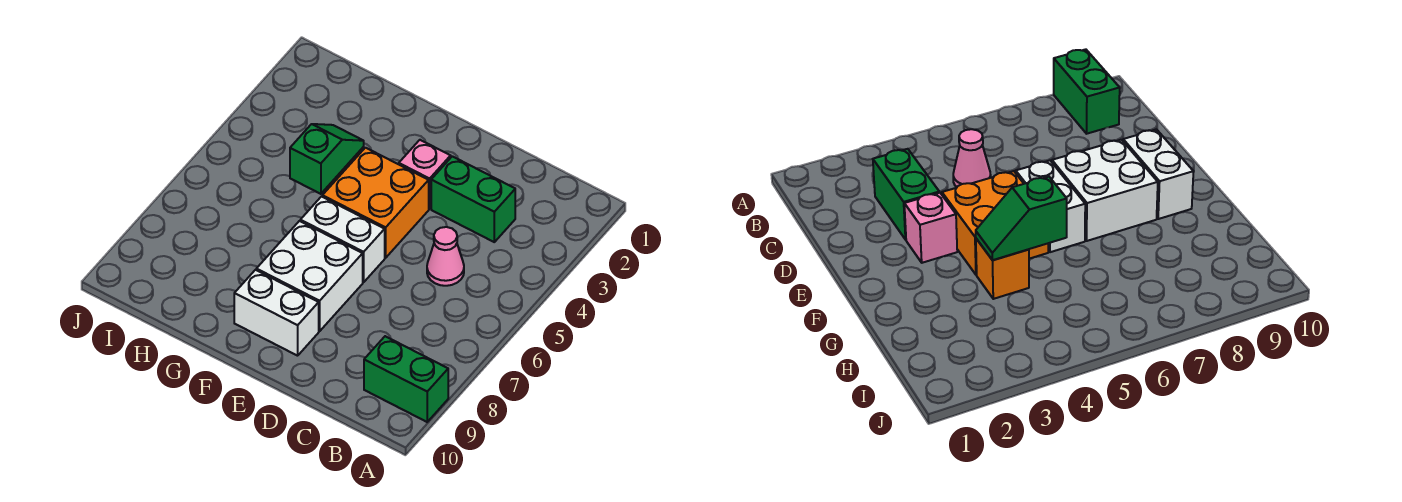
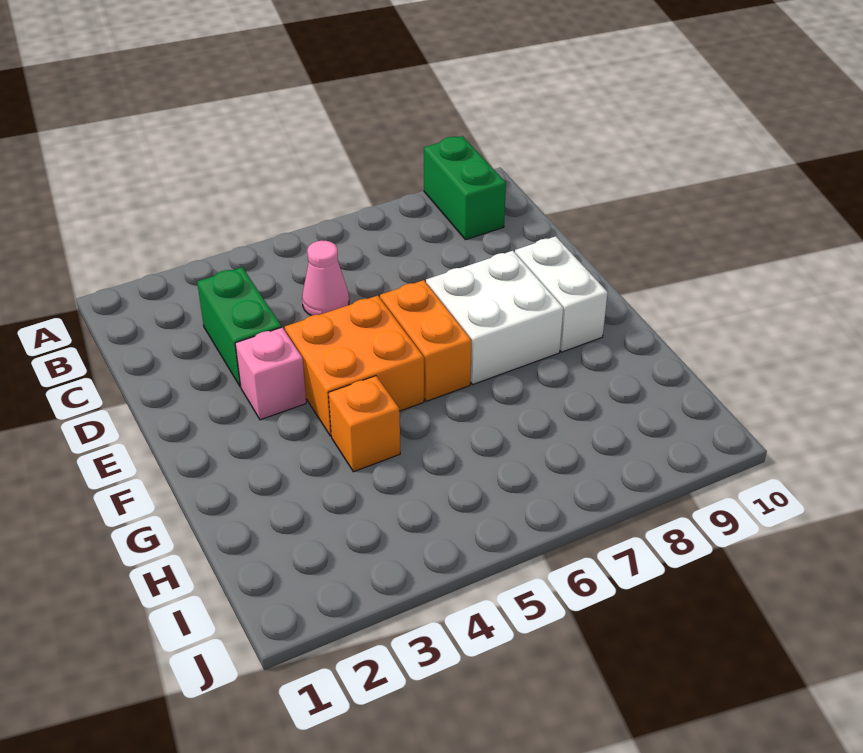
white brick E6:F6 level 1 -> orange brick E6:F6 level 1
green slope G4:G5 level 2 top 5 -> none

